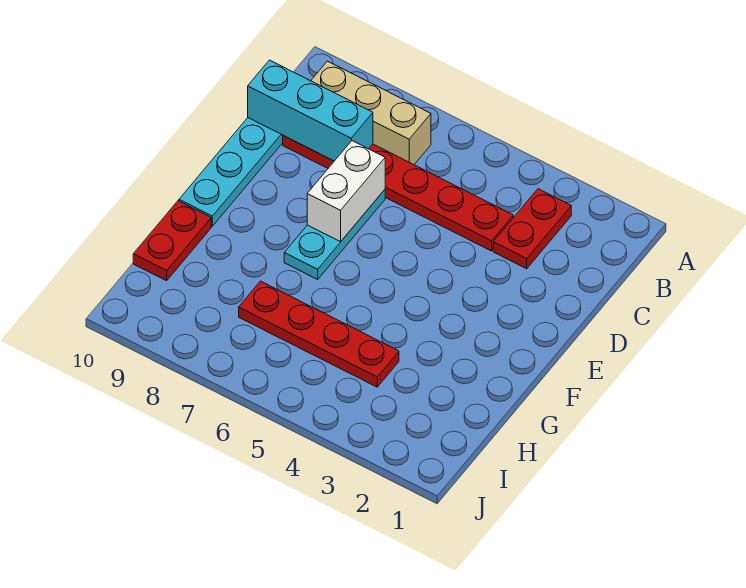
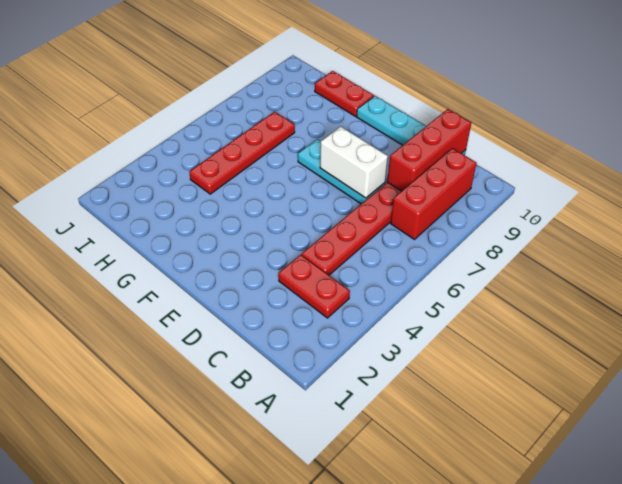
tan brick B7:B9 level 1 -> red brick B7:B9 level 1
cyan brick C8:C10 level 2 -> red brick C8:C10 level 2

